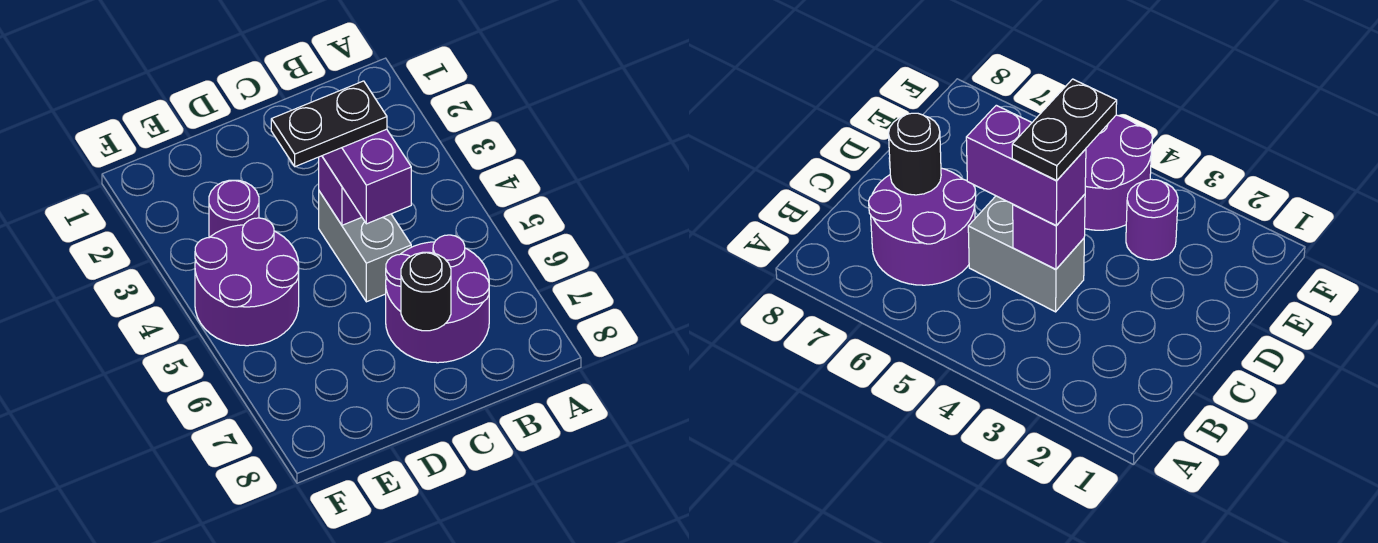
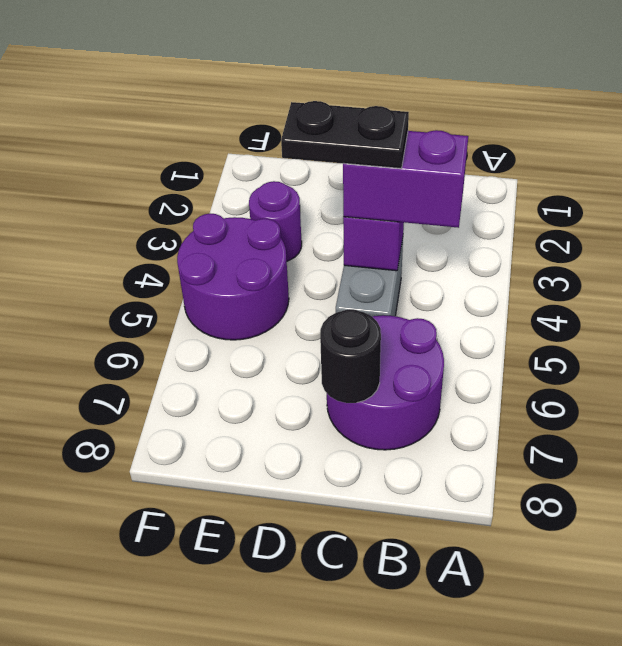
purple brick C4:C5 level 3 -> purple brick B4:C4 level 3

